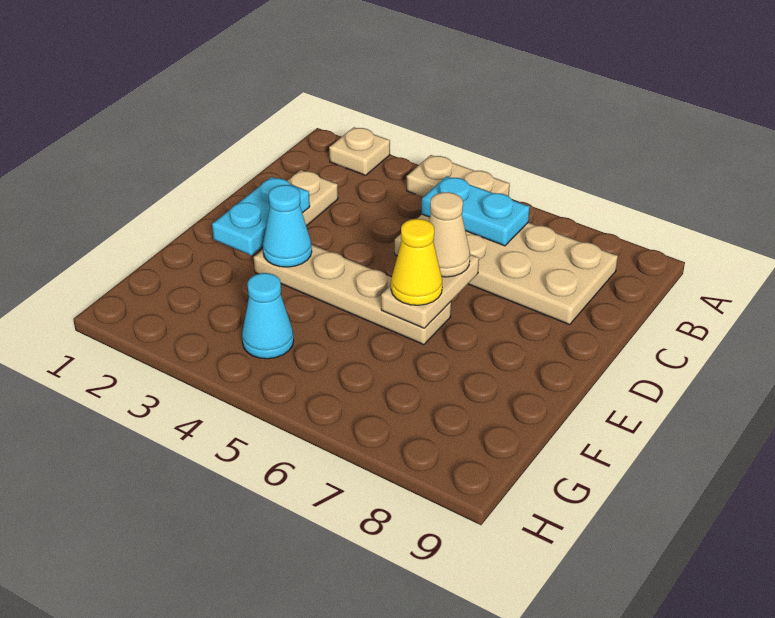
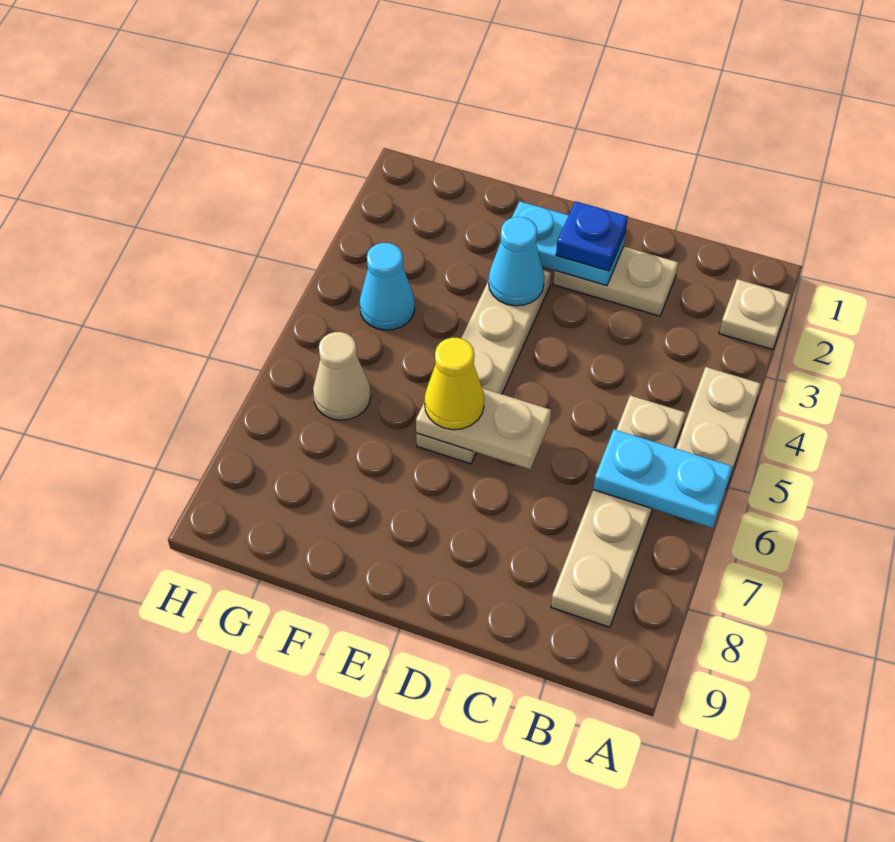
tan plate B5:C8 level 1 -> tan plate B5:B8 level 1
cyan plate B5:B6 level 2 -> cyan plate A6:B6 level 2
none -> blue plate D2 level 3
tan cone D6 level 3 -> tan cone G6 level 1

